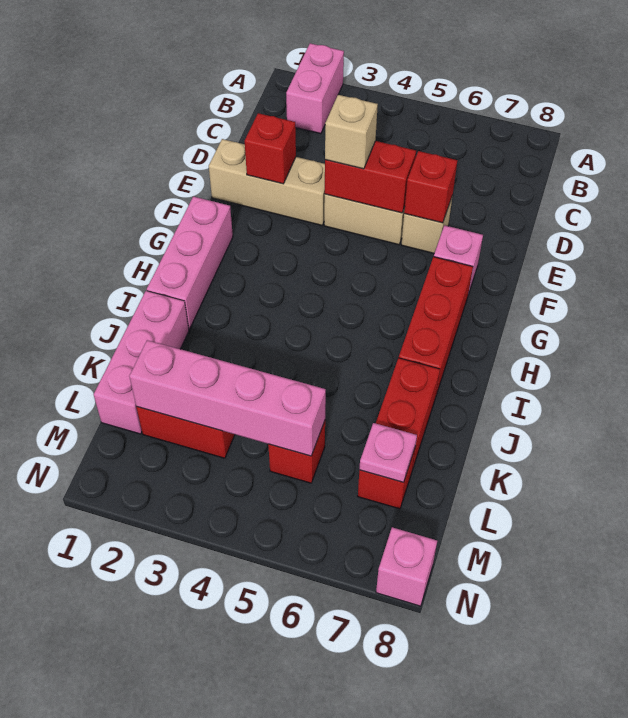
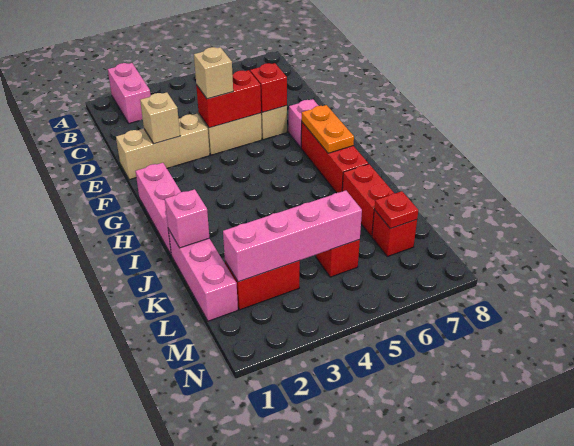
red brick E2 level 2 -> tan brick E2 level 2
none -> orange plate G7:H7 level 2
pink plate L7 level 2 -> red plate L7 level 2
pink brick N8 level 1 -> pink brick J1 level 2

